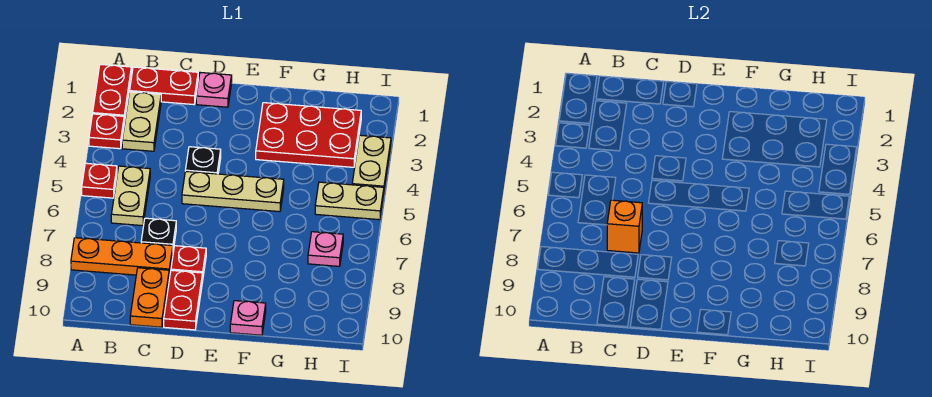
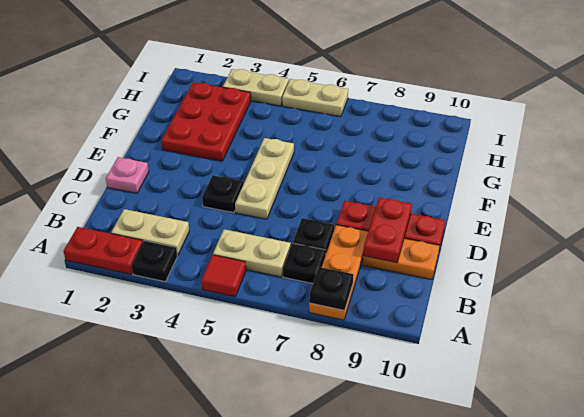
red plate A3 level 1 -> black plate A3 level 1
red plate A5 level 1 -> red tile A5 level 1
none -> black plate A8 level 2
red plate B1:C1 level 1 -> red plate C9:D9 level 2
none -> black plate B7 level 1
orange brick C7 level 2 -> none
pink plate F10 level 1 -> none
tan plate H5:I5 level 1 -> tan plate I5:I6 level 1
pink plate H7 level 1 -> none

